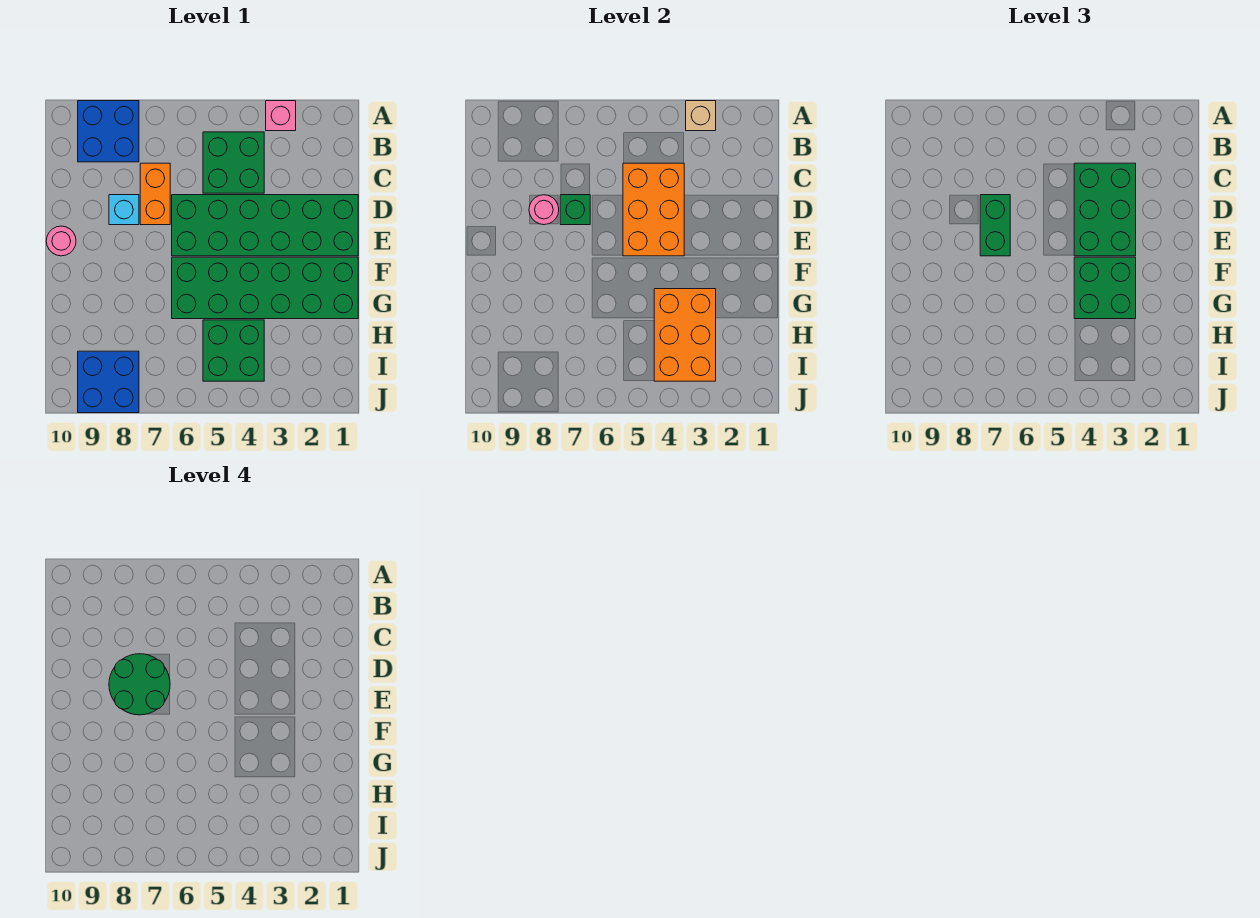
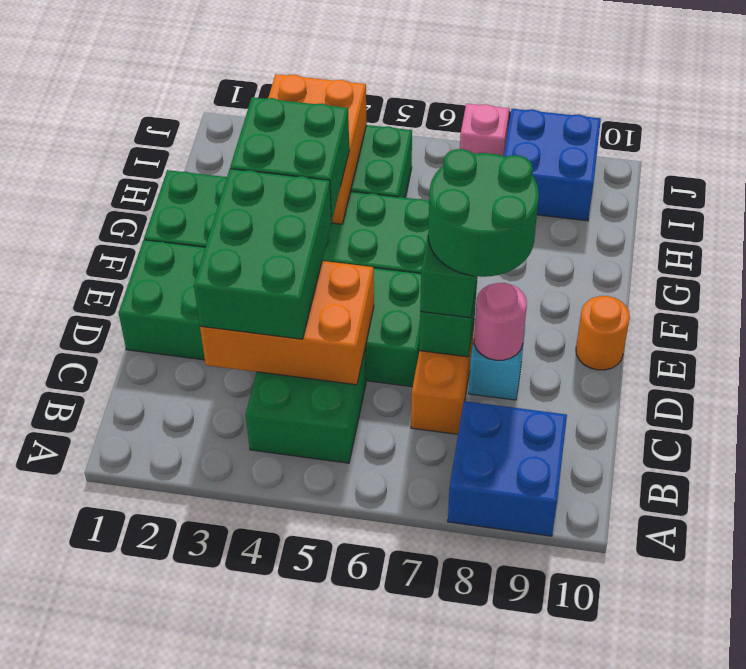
pink brick A3 level 1 -> pink brick J7 level 1
tan brick A3 level 2 -> none
orange brick C4:E5 level 2 -> orange brick C3:D5 level 2
pink round brick E10 level 1 -> orange round brick E10 level 1

